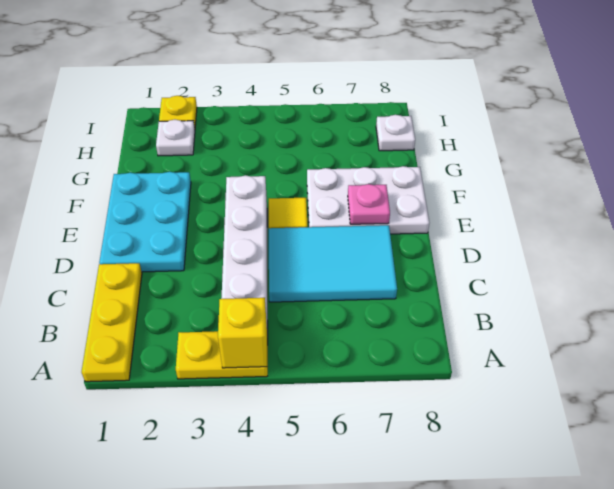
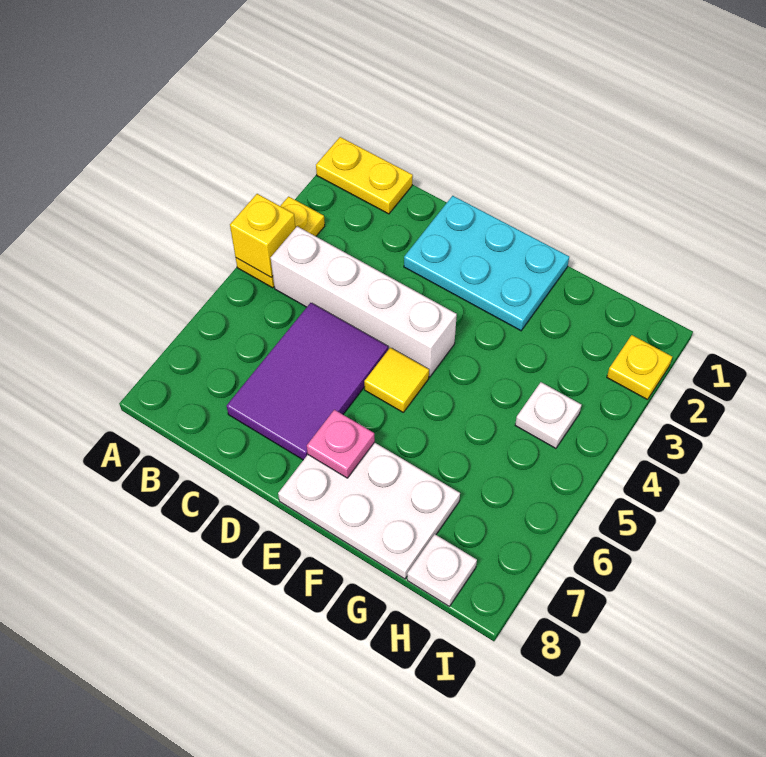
yellow plate A1:C1 level 1 -> yellow plate A1:B1 level 1
cyan tile C5:D7 level 1 -> purple tile C5:D7 level 1
white plate E6:F8 level 1 -> white plate E7:G8 level 1
white plate H2 level 1 -> white plate H4 level 1

